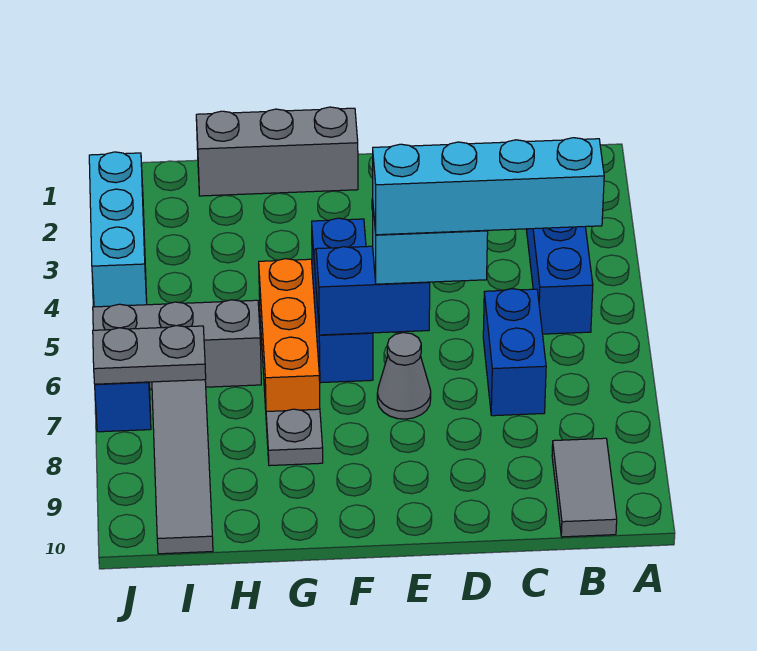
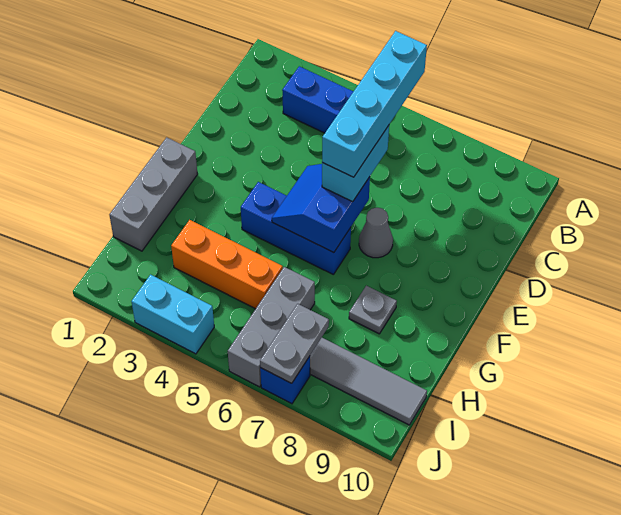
grey tile B9:B10 level 1 -> none
blue brick C6:C7 level 1 -> none
orange brick G5:G7 level 1 -> orange brick H3:H5 level 1
cyan brick J2:J4 level 1 -> cyan brick J3:J4 level 1

